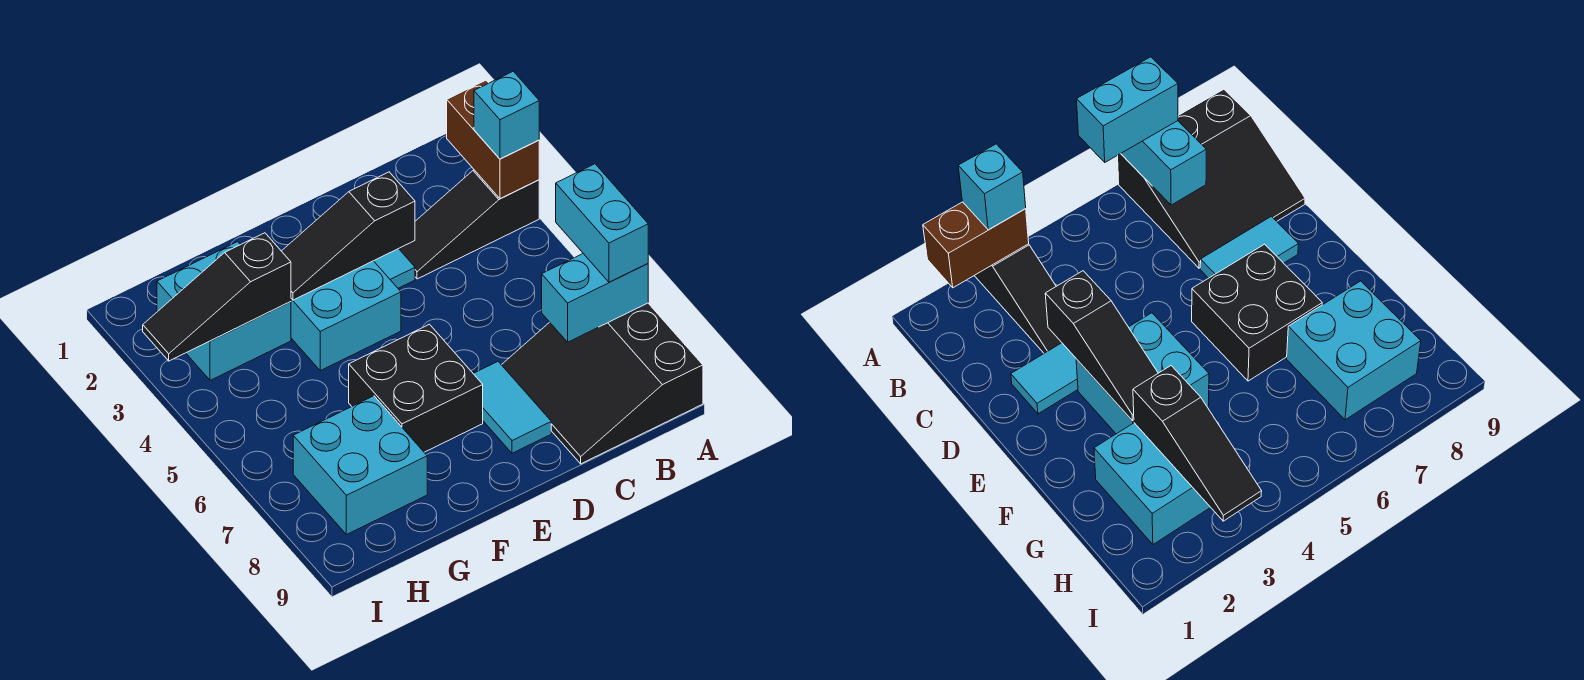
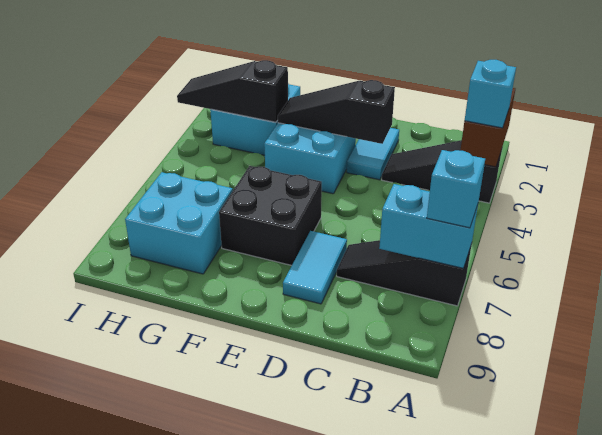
cyan brick A6:A7 level 3 -> cyan brick A7 level 3
black slope A7:C9 level 1 top A -> black slope A7:C7 level 1 top A

